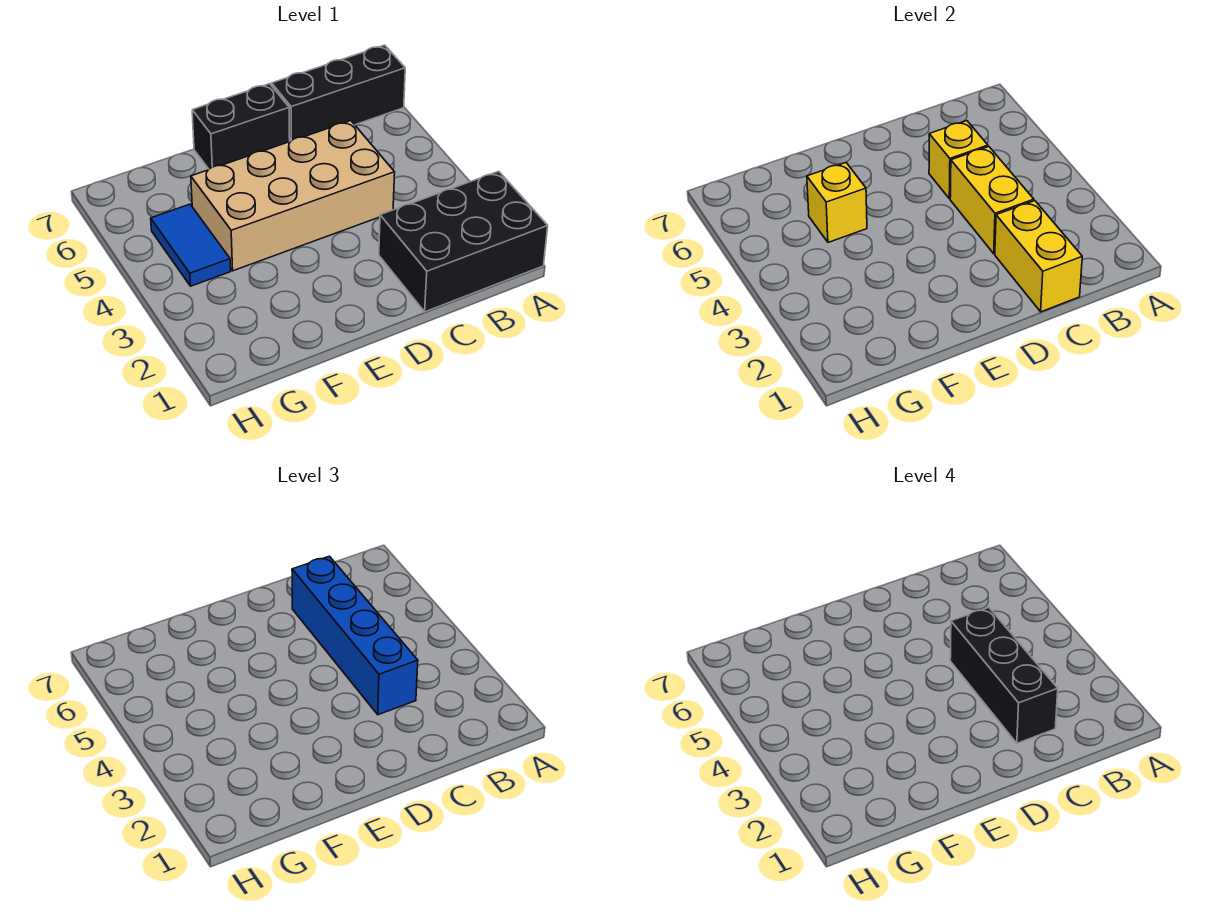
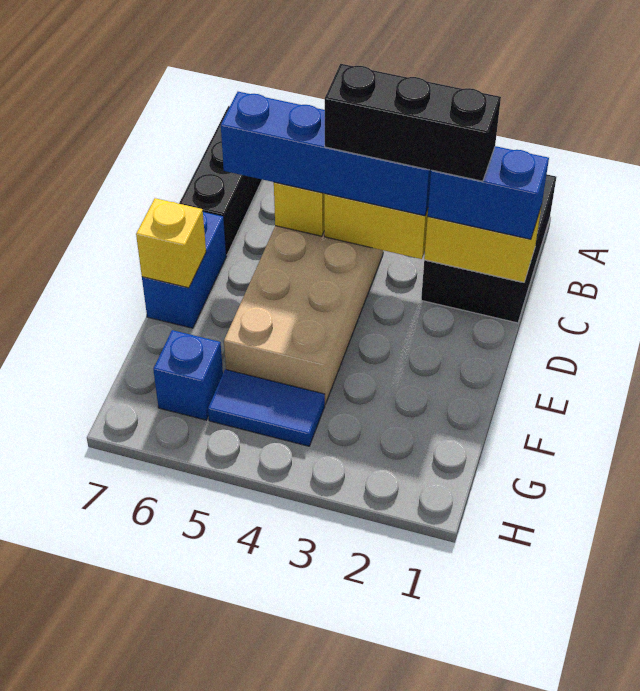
none -> blue brick C1:C2 level 3
black brick D7:E7 level 1 -> blue brick D7:E7 level 1
yellow brick F5 level 2 -> yellow brick E7 level 2
none -> blue brick G6 level 1

